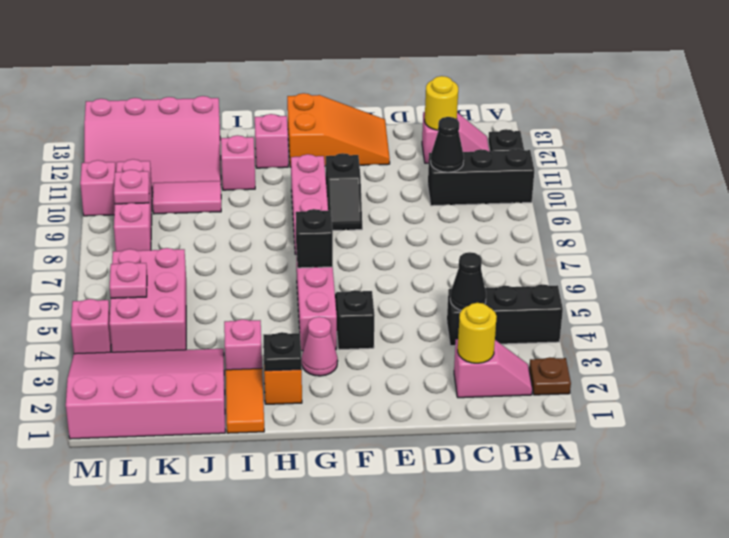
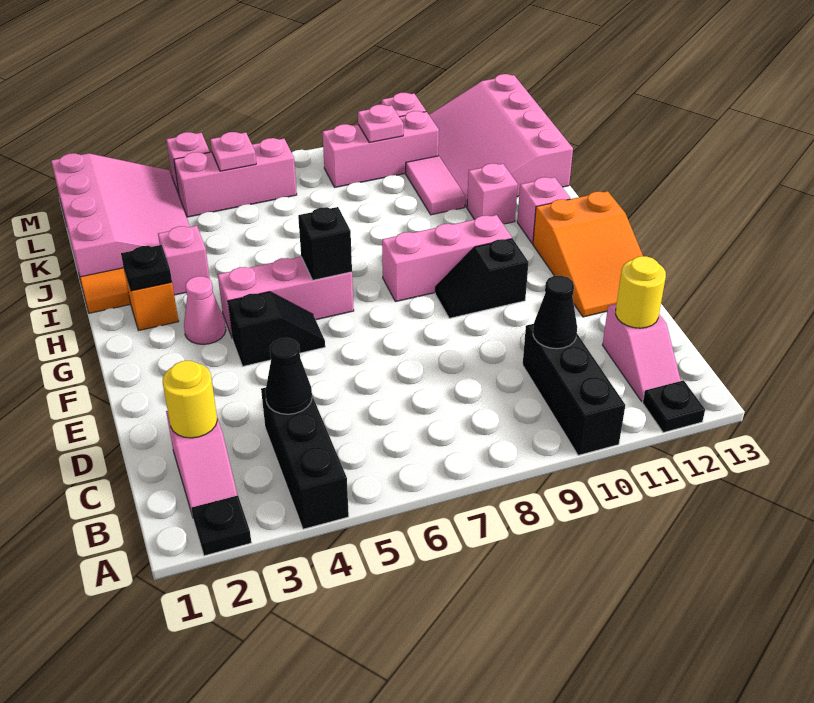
brown plate A2 level 1 -> black plate A2 level 1
pink brick K4:L6 level 1 -> pink brick L4:L6 level 1

